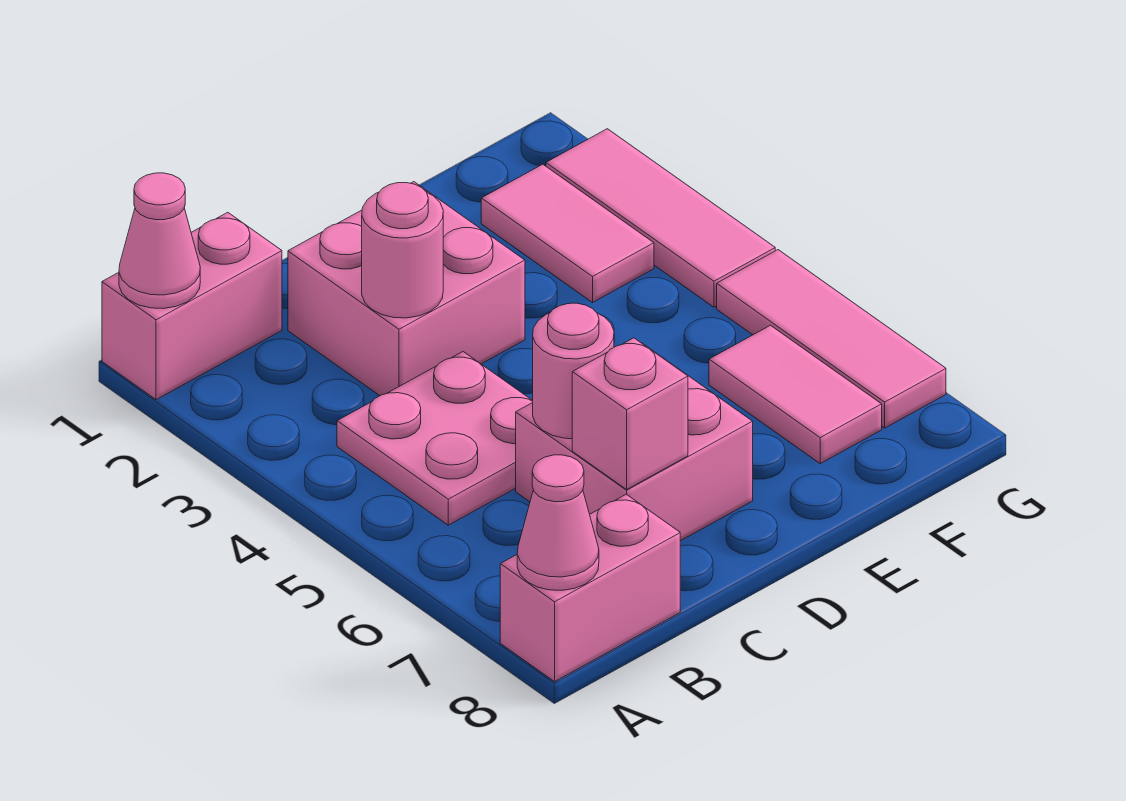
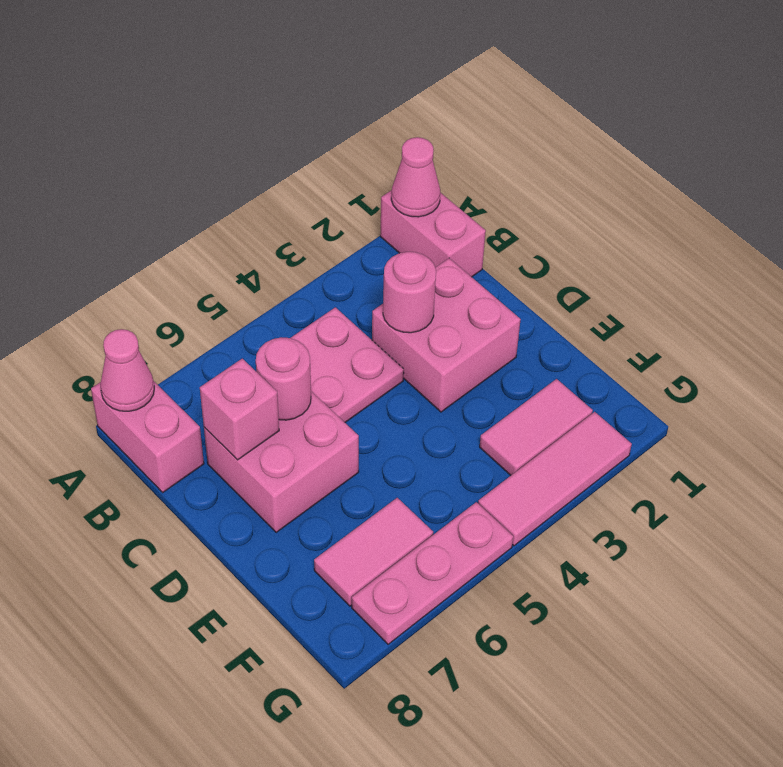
pink tile G5:G7 level 1 -> pink plate G5:G7 level 1

